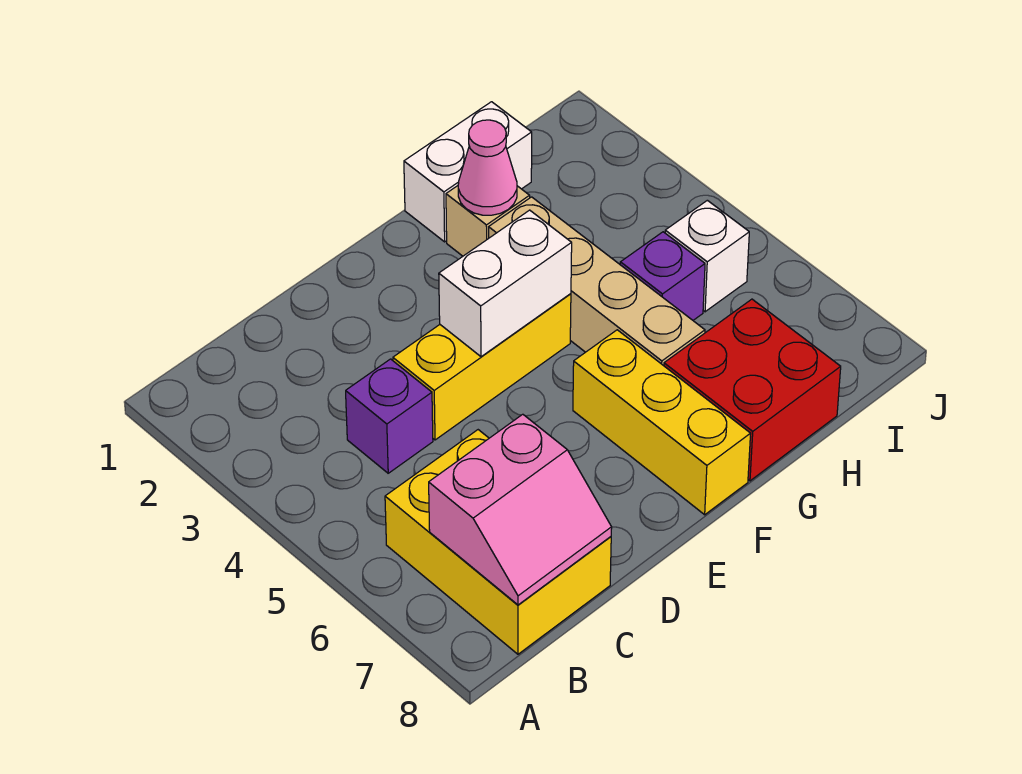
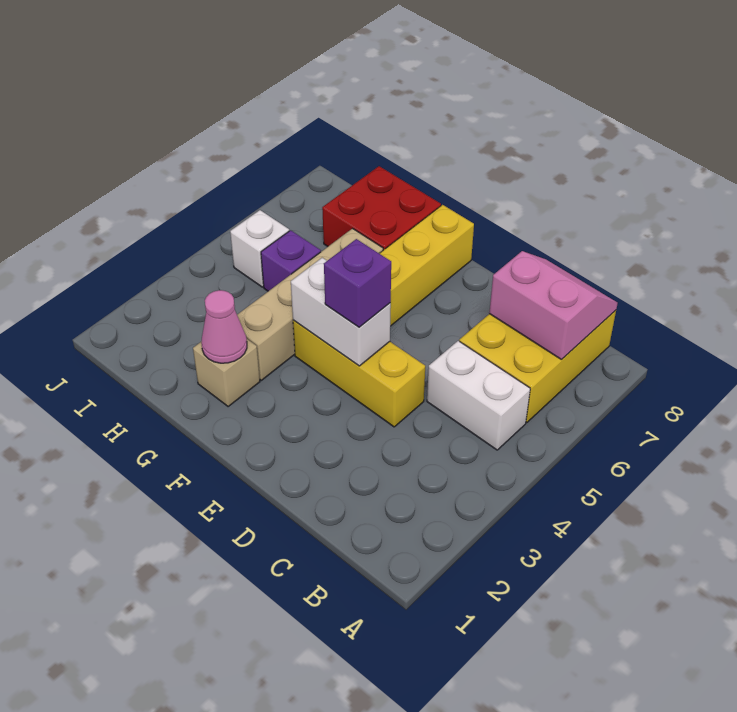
purple brick C4 level 1 -> purple brick E4 level 3
white brick G1:H1 level 1 -> white brick B5:C5 level 1

